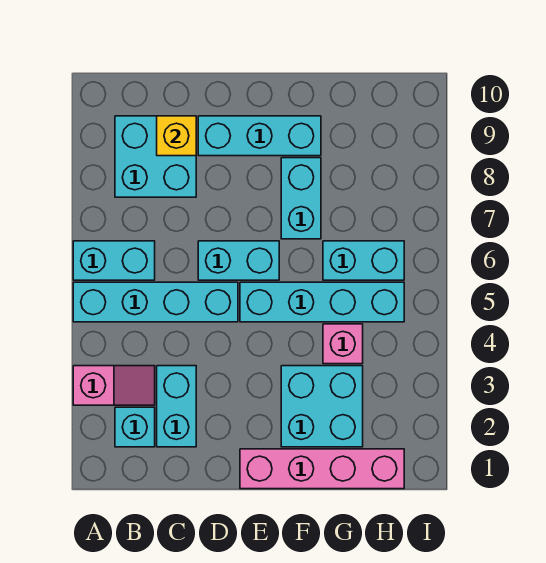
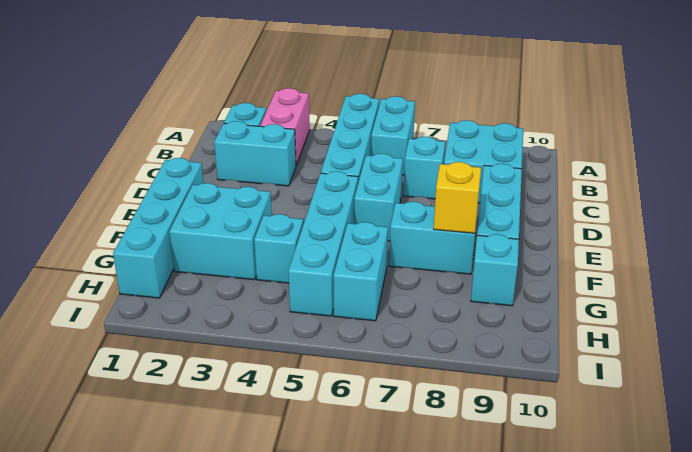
pink slope A3:B3 level 1 top A -> pink brick A3:B3 level 1
none -> cyan brick C7 level 1
yellow brick C9 level 2 -> yellow brick F8 level 2
pink brick E1:H1 level 1 -> cyan brick E1:H1 level 1
pink brick G4 level 1 -> cyan brick G4 level 1
none -> cyan brick G9 level 1

